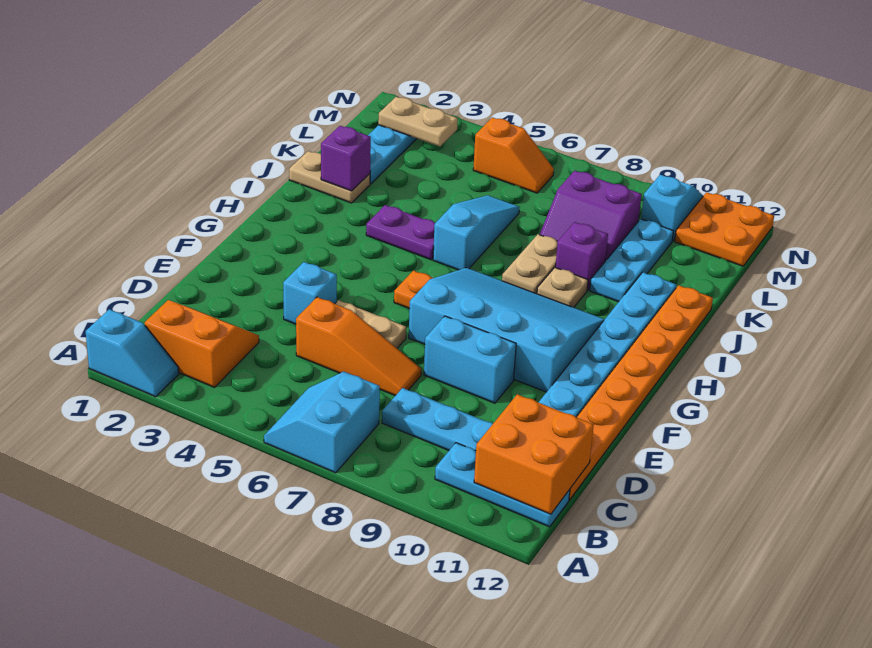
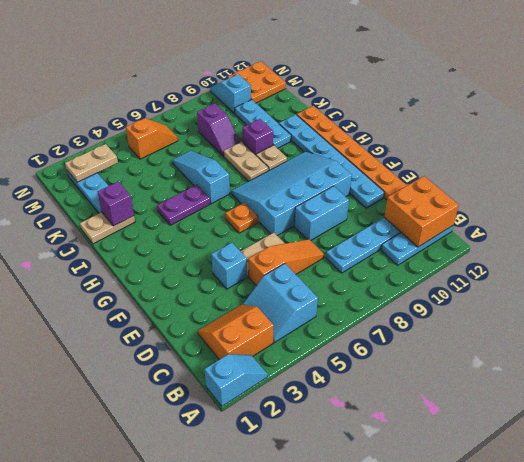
cyan slope A6:B7 level 1 top 7 -> cyan slope B4:C5 level 1 top 5
purple slope K8:L9 level 1 top L -> purple slope K8:L8 level 1 top L

